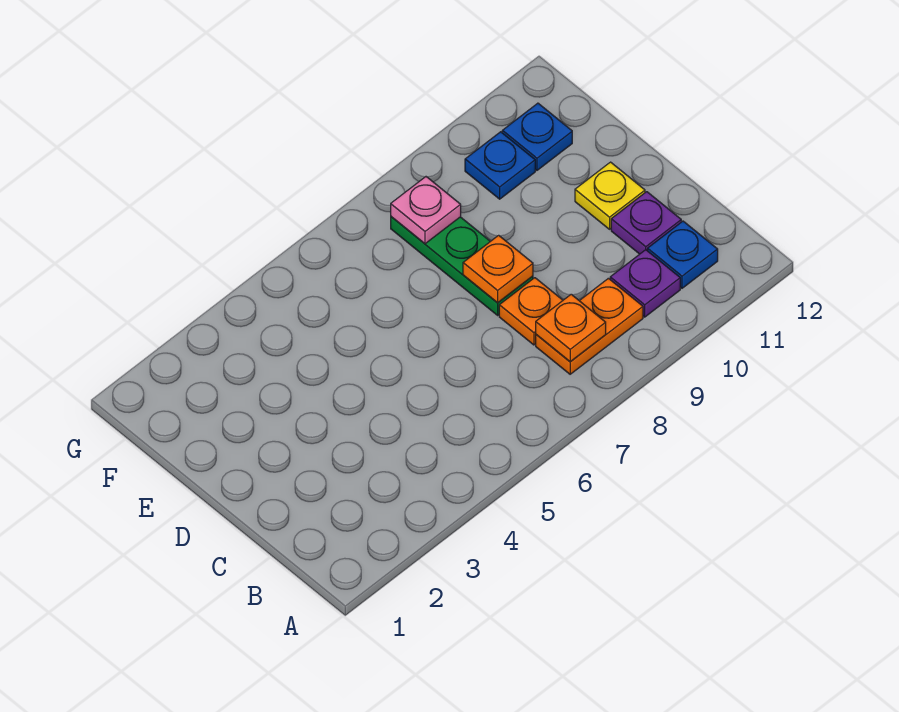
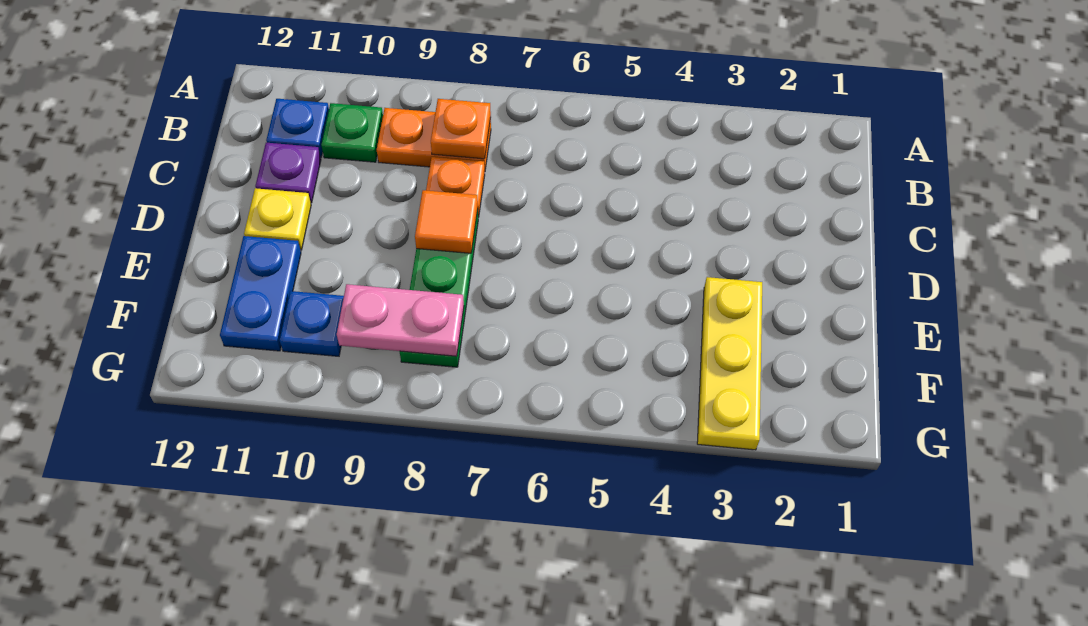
purple plate B10 level 1 -> green plate B10 level 1
orange plate D8 level 2 -> orange tile D8 level 2
none -> yellow plate E3:G3 level 1
pink plate F8 level 2 -> pink plate F8:F9 level 2
blue plate F11 level 1 -> blue plate E11:F11 level 1

